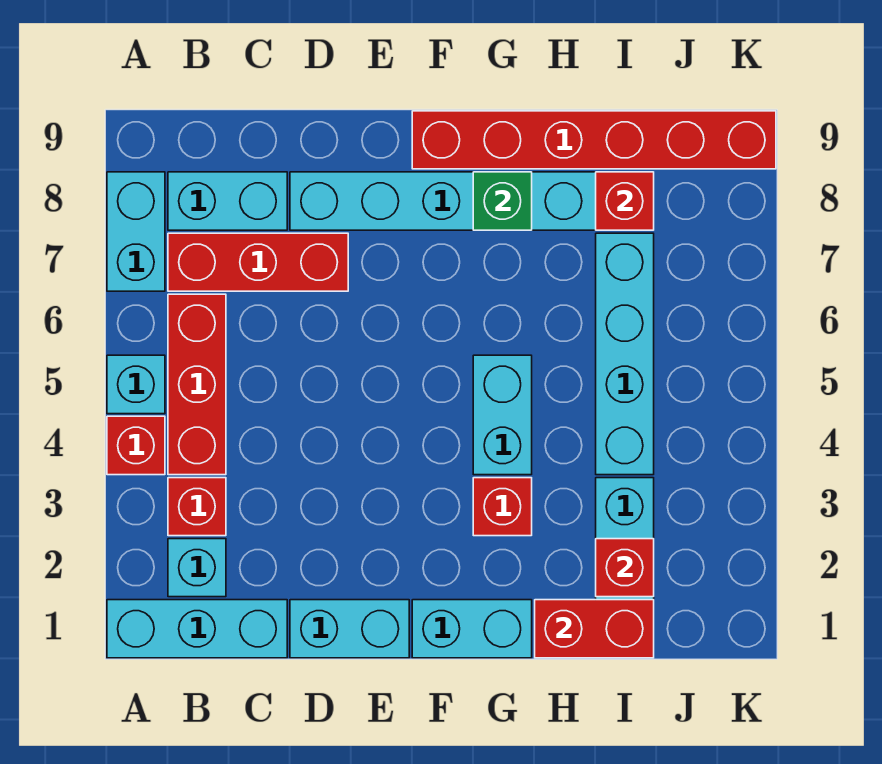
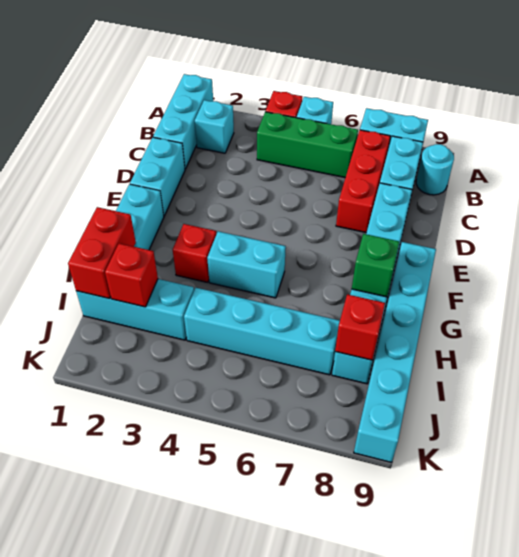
red brick B3 level 1 -> none
red brick B4:B6 level 1 -> green brick B4:B6 level 1
none -> cyan round brick B9 level 1
red brick F9:K9 level 1 -> cyan brick F9:K9 level 1

